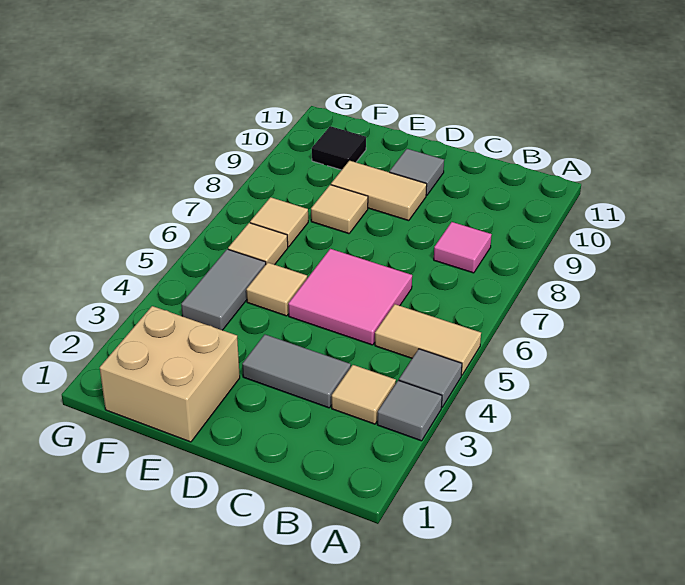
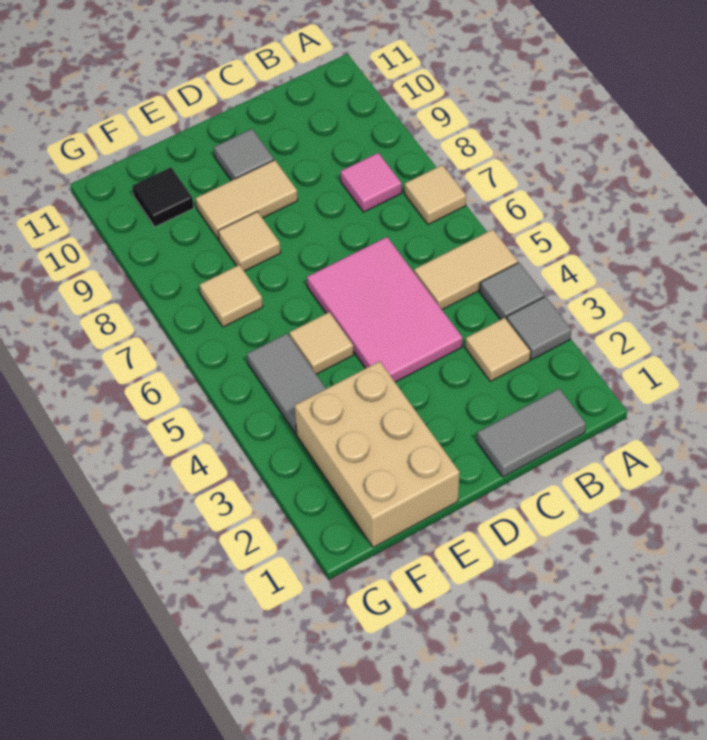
grey tile C3:D3 level 1 -> grey tile B1:C1 level 1
pink tile C5:D6 level 1 -> pink tile C4:D6 level 1
tan brick E1:F2 level 1 -> tan brick E1:F3 level 1
tan tile F6 level 1 -> tan tile A7 level 1

